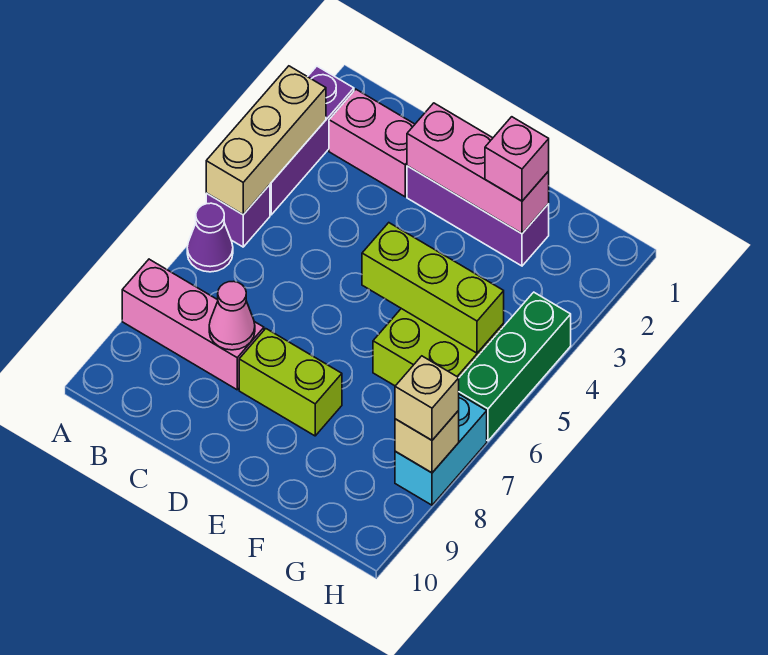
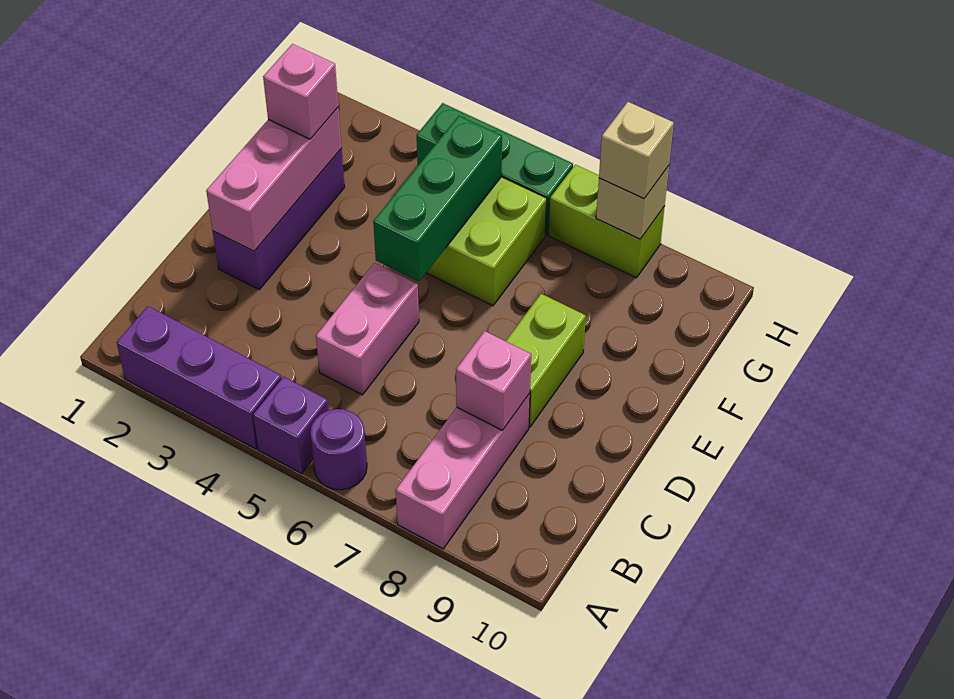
tan brick A3:A5 level 2 -> none
purple cone A6 level 1 -> purple round brick A6 level 1
pink brick B2:C2 level 1 -> pink brick C5:D5 level 1
pink cone C8 level 2 -> pink brick C8 level 2
lime brick E5:G5 level 2 -> green brick E5:G5 level 2
cyan brick H7:H8 level 1 -> lime brick H7:H8 level 1

